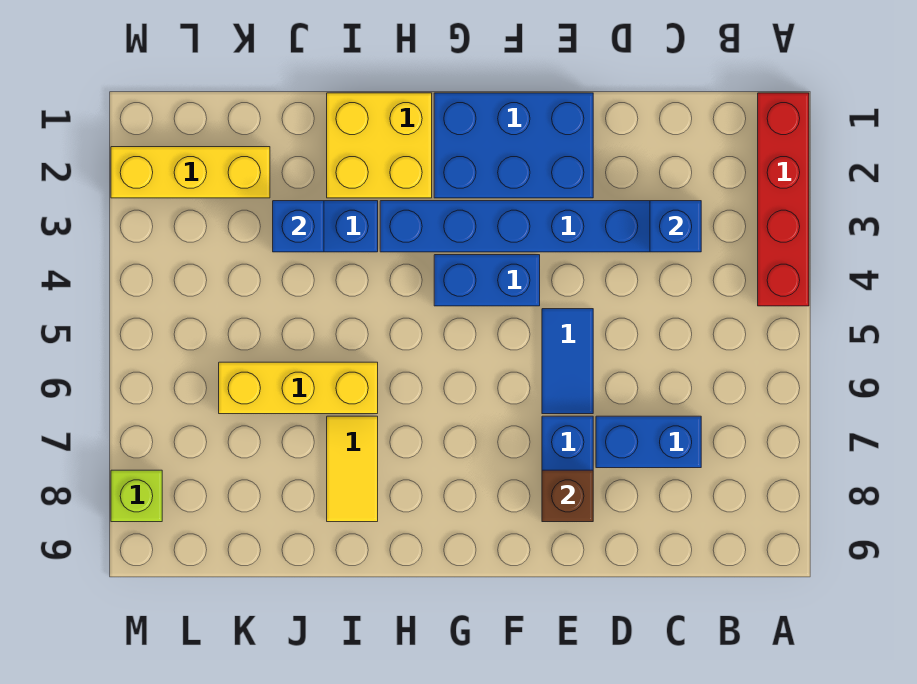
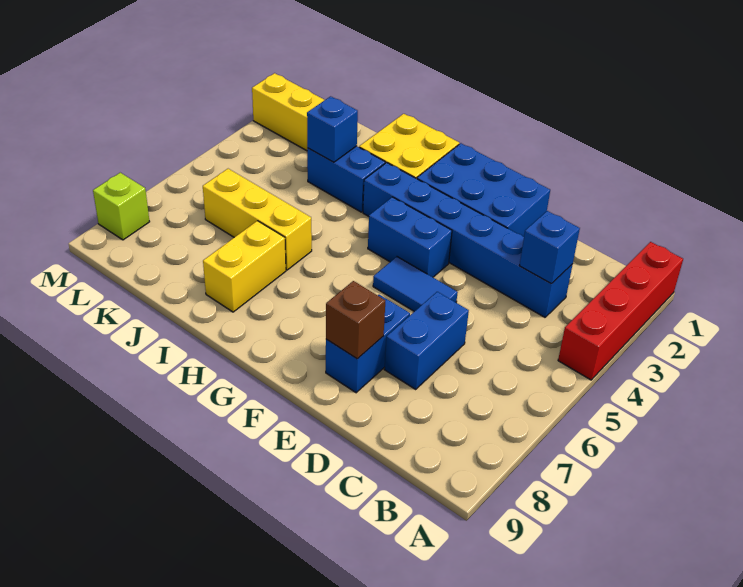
blue brick C7:D7 level 1 -> blue brick D6:D7 level 1
blue tile E5:E6 level 1 -> blue tile E5:F5 level 1
yellow tile I7:I8 level 1 -> yellow brick I7:I8 level 1

